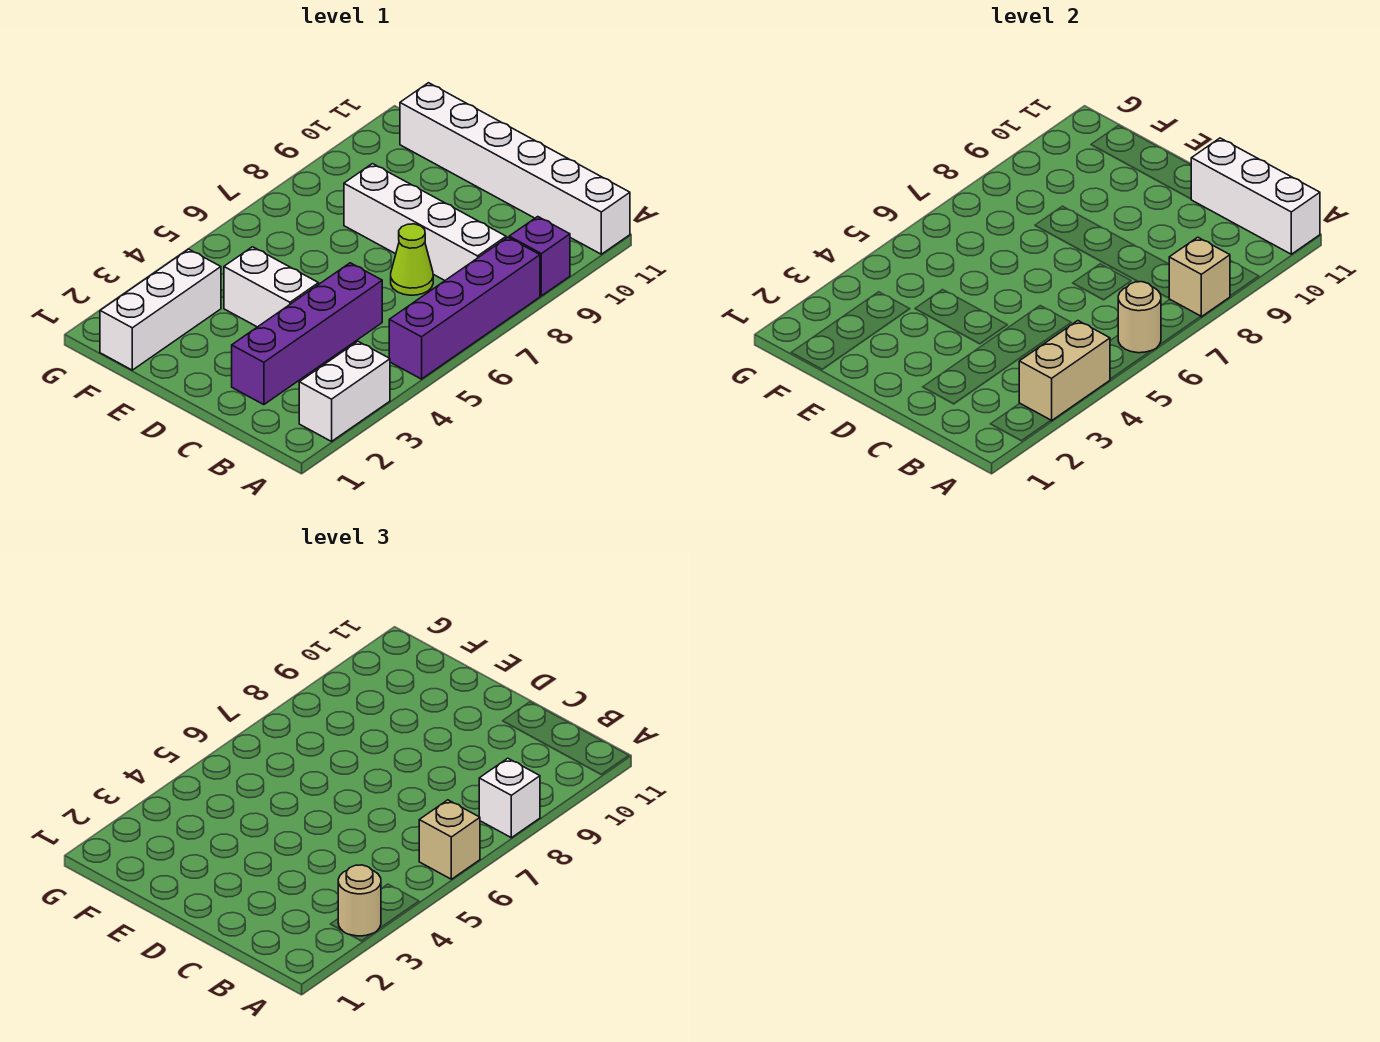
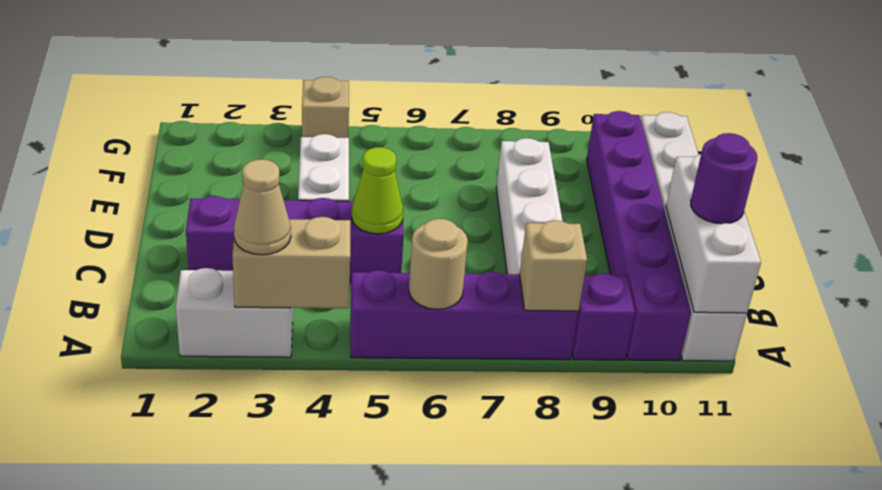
tan round brick A3 level 3 -> tan cone A3 level 3
tan brick A6 level 3 -> tan brick G4 level 1
white brick A8 level 3 -> none
none -> purple brick A10:F10 level 1
none -> purple round brick B11 level 3
lime cone C7 level 1 -> lime cone C5 level 2
white brick F1:F3 level 1 -> none

